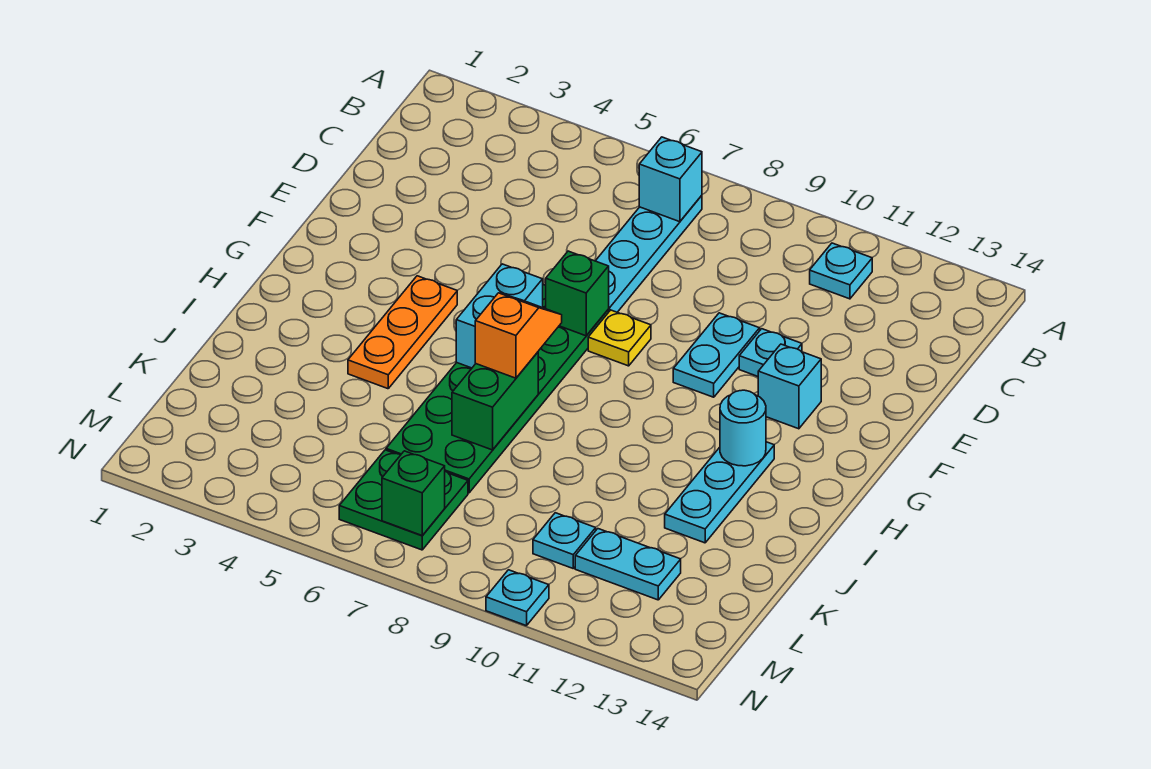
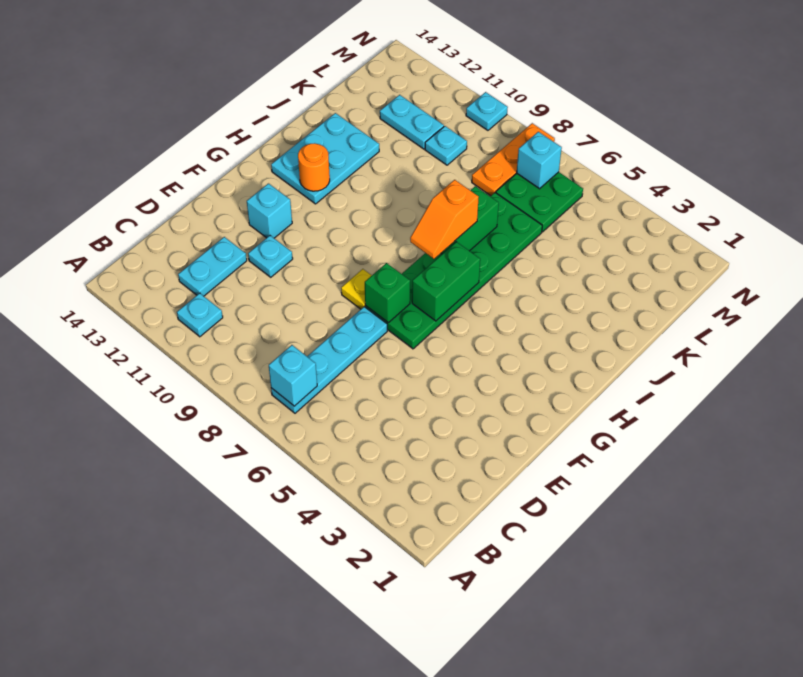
cyan plate E10:F10 level 1 -> cyan plate C12:D12 level 1
orange plate G4:I4 level 1 -> orange plate L8:N8 level 1
cyan brick G6:H6 level 2 -> green brick G6:H6 level 2
cyan plate H12:J12 level 1 -> cyan plate H12:J13 level 1
cyan round brick H12 level 2 -> orange round brick H12 level 2
green brick M7 level 2 -> cyan brick M7 level 2

